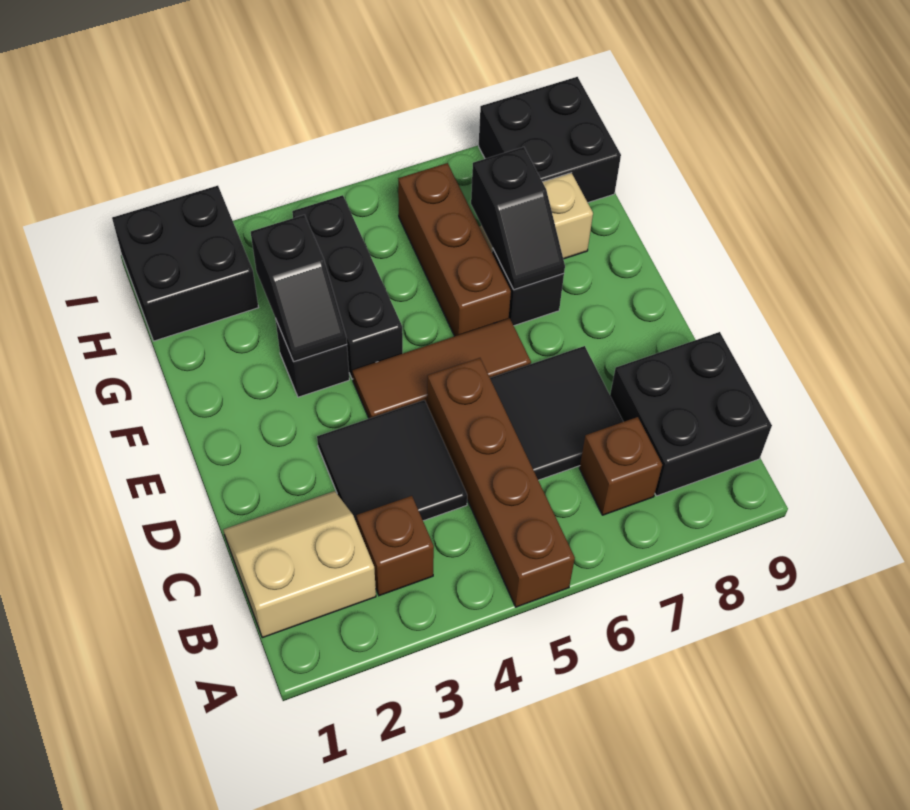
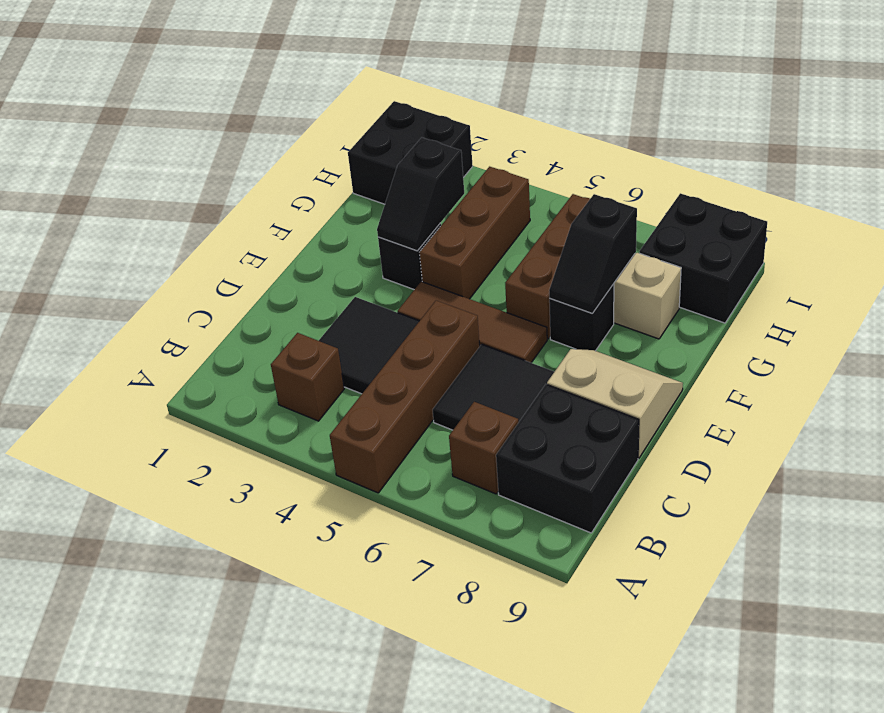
tan slope B1:C2 level 1 top B -> tan slope D8:E9 level 1 top D
black brick F4:H4 level 1 -> brown brick F4:H4 level 1

